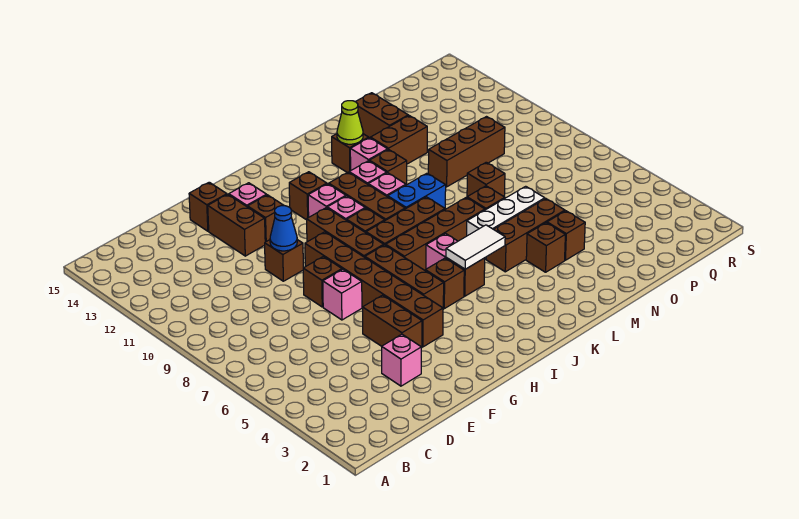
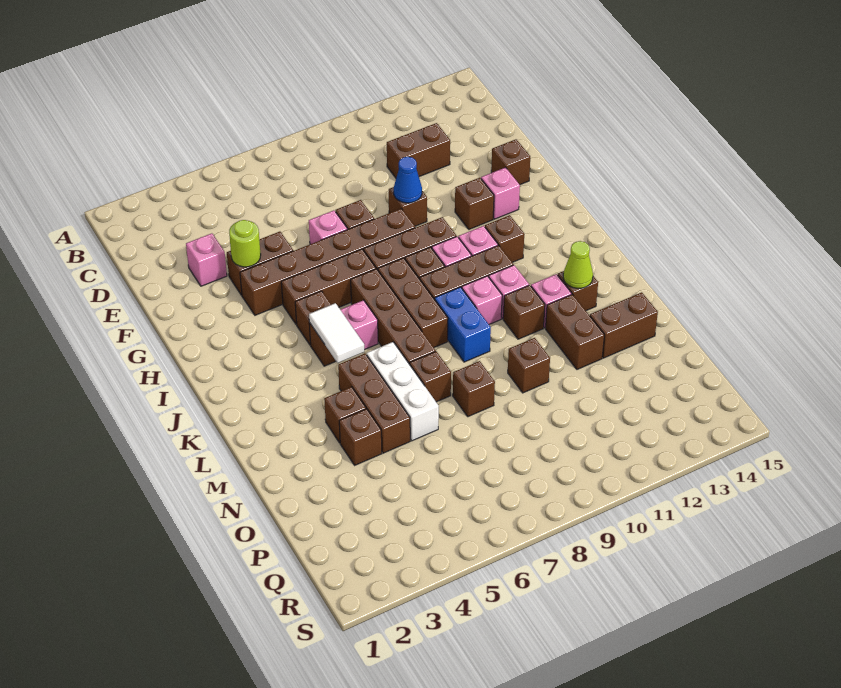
none -> lime round brick F4 level 2
brown brick F12:F13 level 1 -> brown brick D11:D12 level 1
brown brick N10:P10 level 1 -> brown brick N10 level 1

